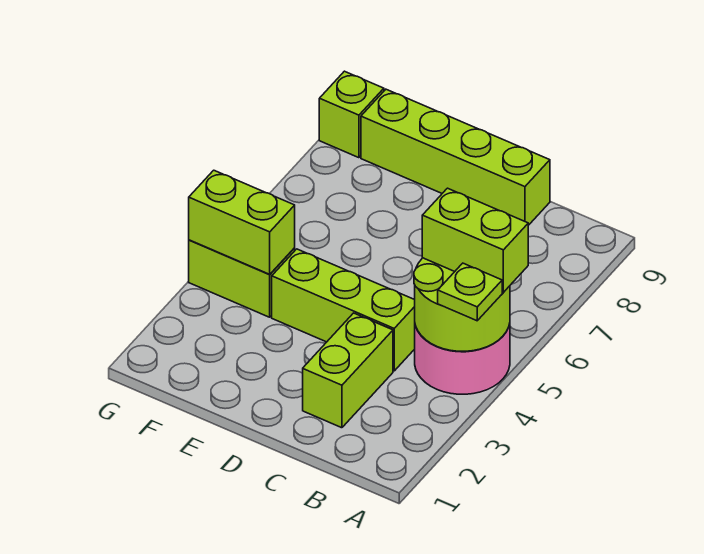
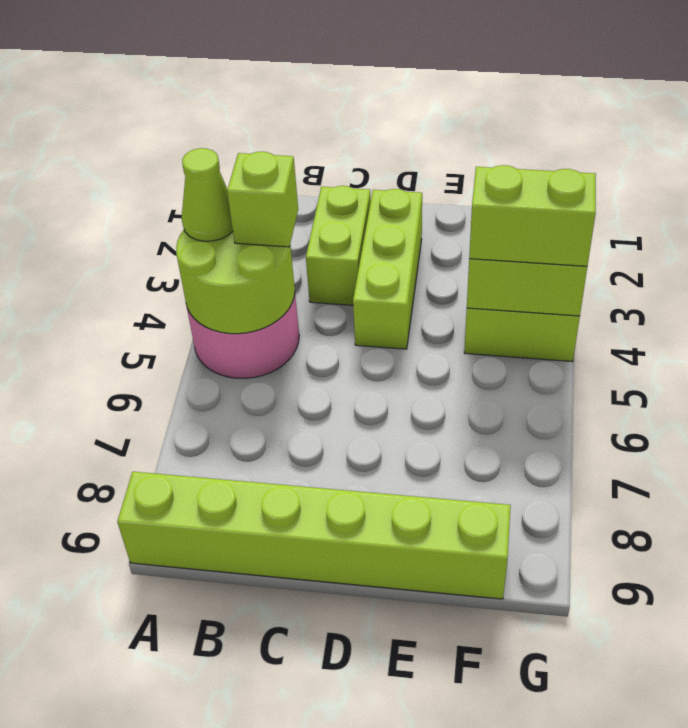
lime plate A4 level 3 -> lime cone A4 level 3
lime brick A5:B5 level 3 -> lime brick F4:G4 level 3
lime brick C4:E4 level 1 -> lime brick D2:D4 level 1
lime brick C9:F9 level 1 -> lime brick A9:F9 level 1
lime brick G9 level 1 -> lime brick B4 level 3

